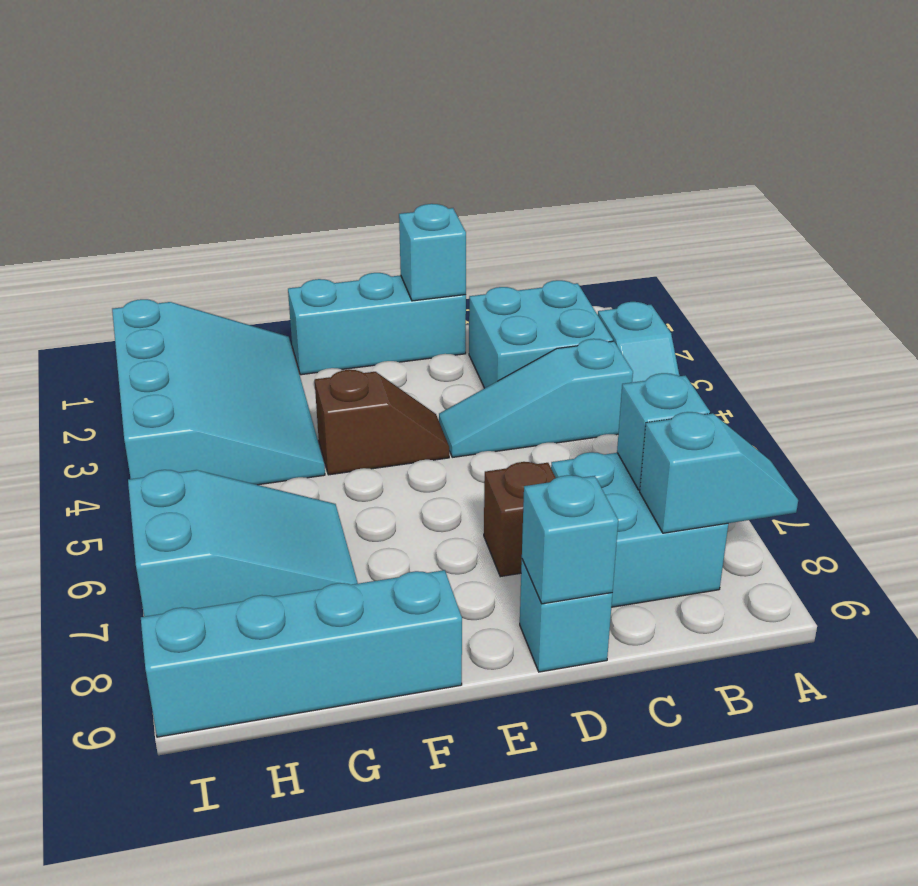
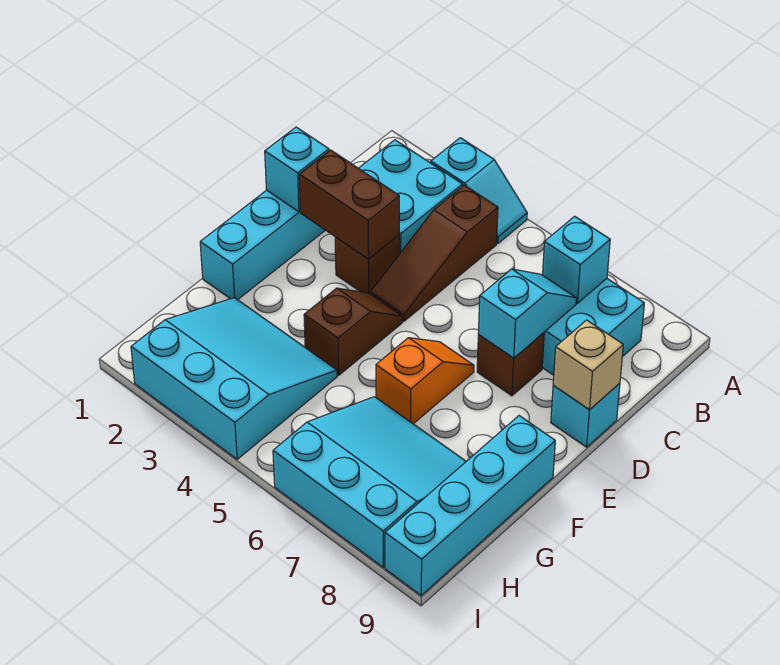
cyan slope A8:B8 level 2 top B -> cyan slope C7:D7 level 2 top D
cyan slope B4:D4 level 1 top B -> brown slope B4:D4 level 1 top B
none -> brown brick D2:D3 level 2
none -> brown brick D3 level 1
cyan brick D9 level 2 -> tan brick D9 level 2
none -> orange slope E6:F6 level 1 top F
cyan slope G1:I4 level 1 top I -> cyan slope G2:I4 level 1 top I
cyan slope G6:I7 level 1 top I -> cyan slope G6:I8 level 1 top I

